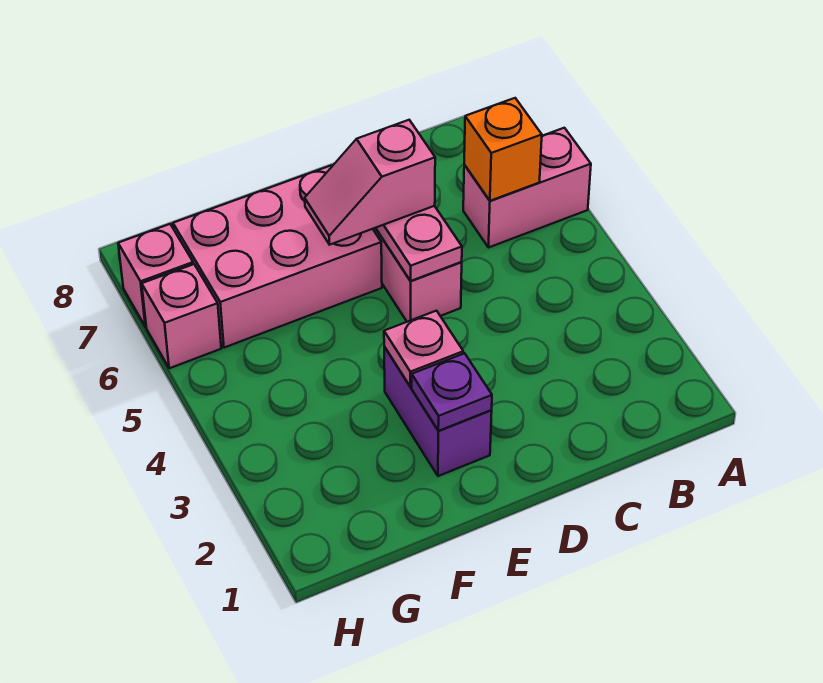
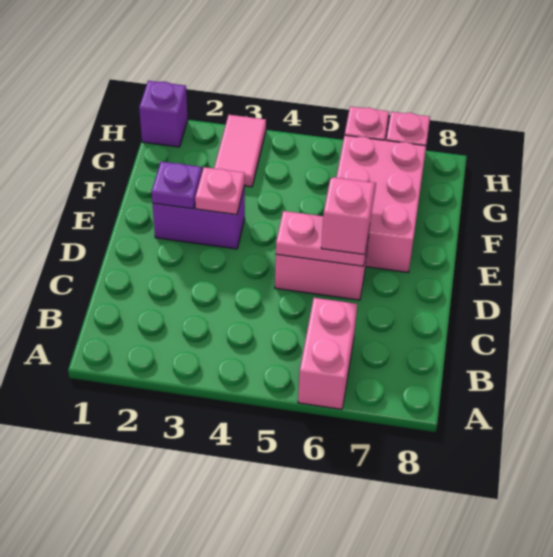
orange brick B6 level 2 -> none
none -> pink tile G3:H3 level 1
none -> purple brick H1 level 1

